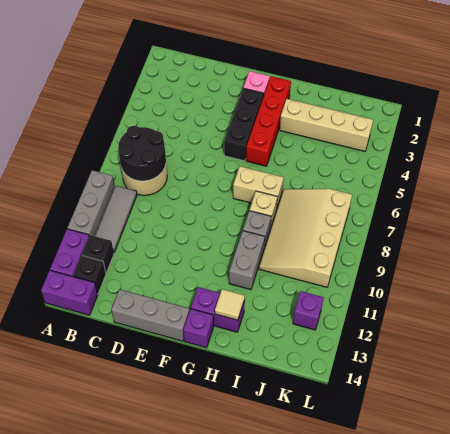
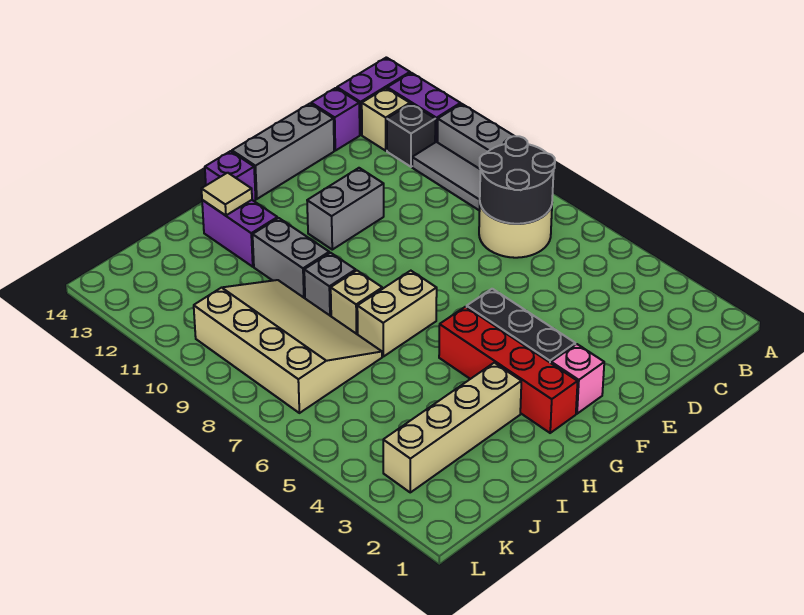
black brick B13 level 1 -> tan brick B13 level 1
none -> grey brick E11:F11 level 1
purple brick G13:H13 level 1 -> purple brick H12:H13 level 1
purple brick K12 level 1 -> purple brick C14 level 1

